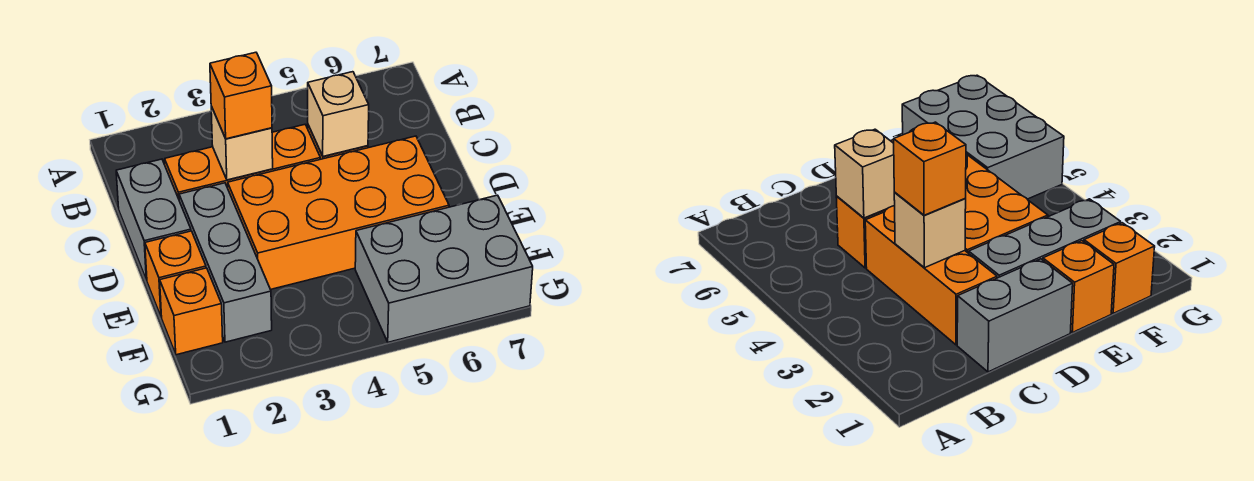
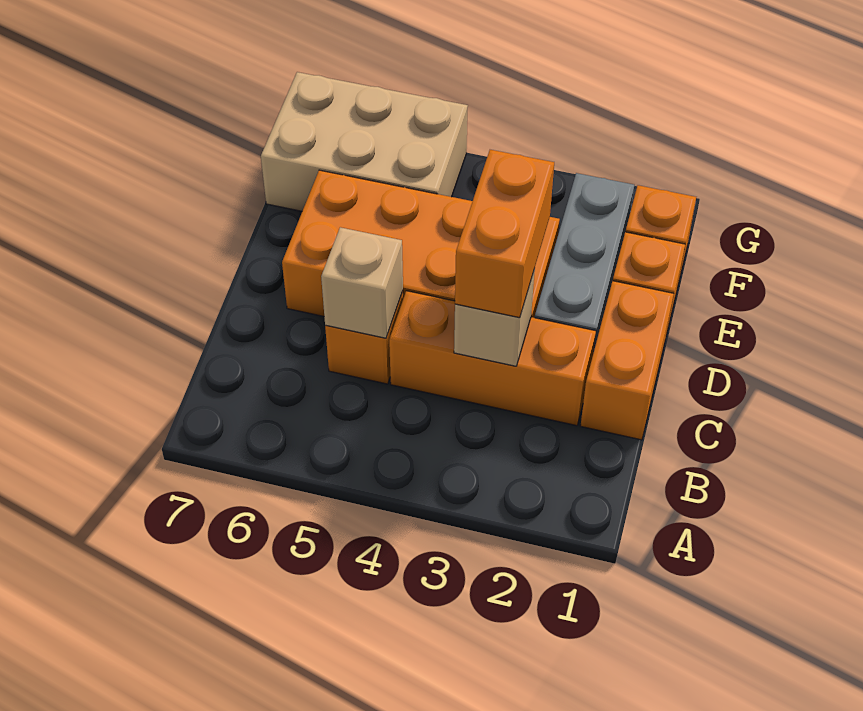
grey brick C1:D1 level 1 -> orange brick C1:D1 level 1
orange brick C3 level 3 -> orange brick C3:D3 level 3
grey brick F5:G7 level 1 -> tan brick F5:G7 level 1

